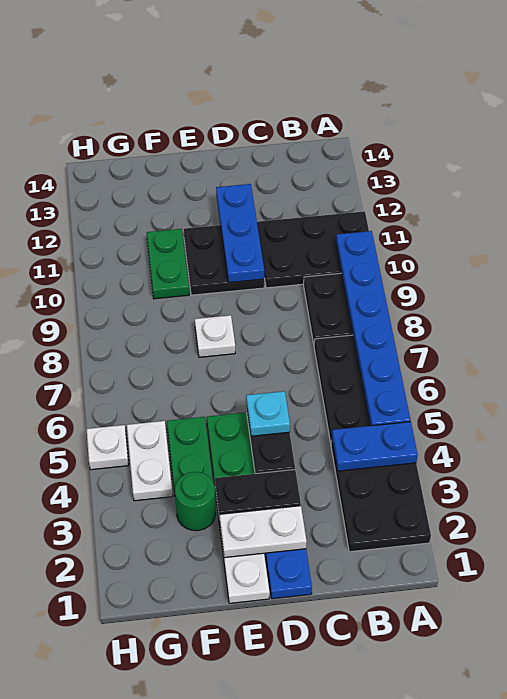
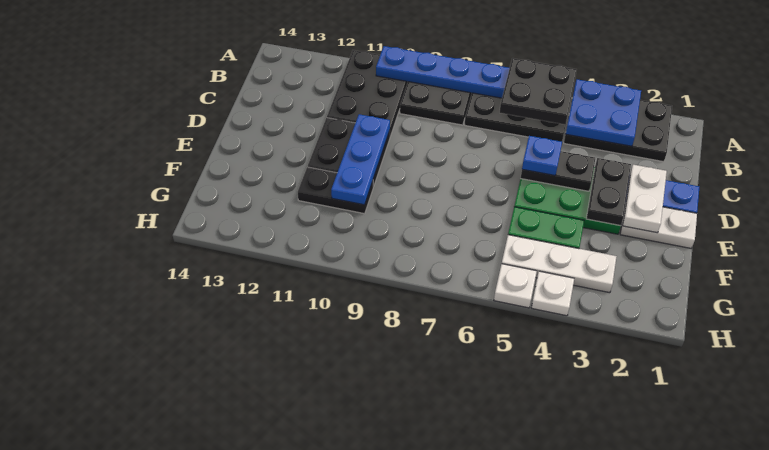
blue plate A4:B4 level 2 -> blue plate A3:B4 level 2
none -> black plate A5:B6 level 3
cyan plate D5 level 3 -> blue plate D5 level 3
blue plate D10:D12 level 2 -> blue plate D10:F10 level 2
white plate E8 level 1 -> white plate H4 level 1
green round brick F3 level 1 -> none
green plate F10:F11 level 1 -> black plate F10:F11 level 1
white plate G4:G5 level 1 -> white plate G3:G5 level 1

